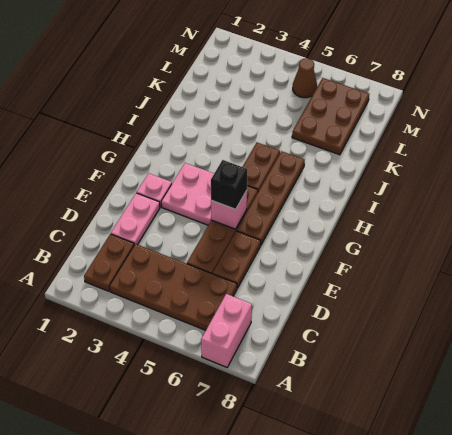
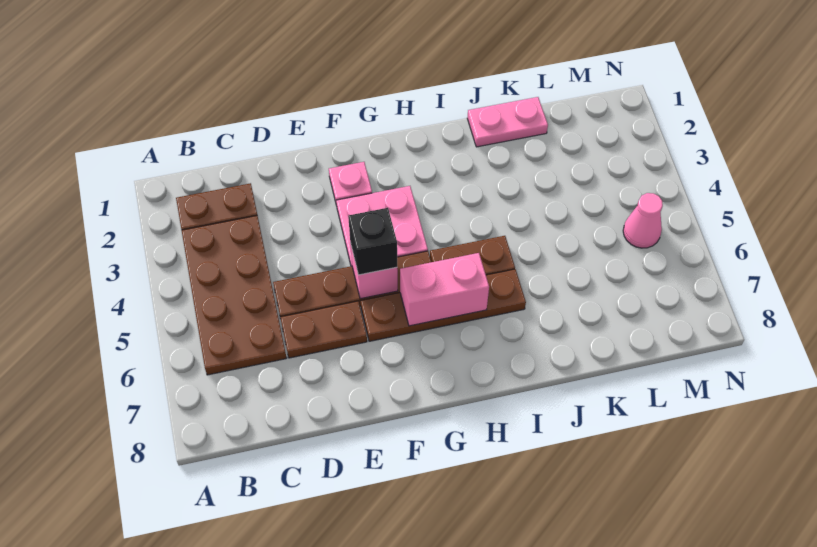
pink brick A7:B7 level 1 -> pink brick G6:H6 level 2
pink plate D2:E2 level 1 -> pink plate J1:K1 level 1
brown plate K6:M7 level 1 -> none
brown cone M5 level 1 -> pink cone M5 level 1

